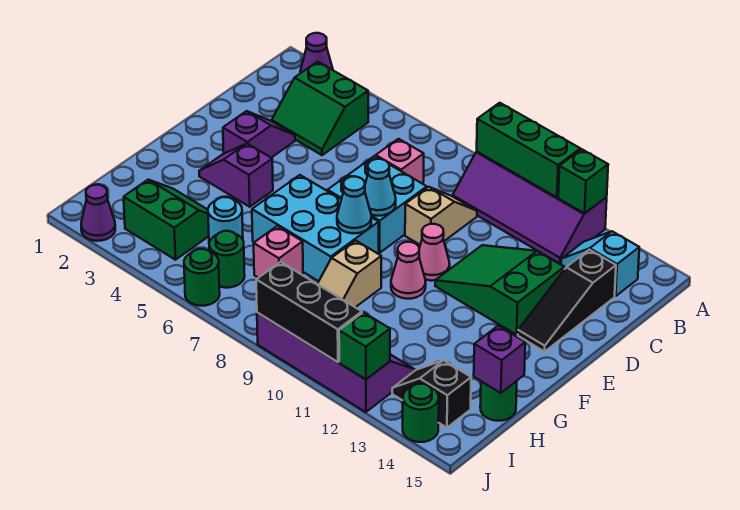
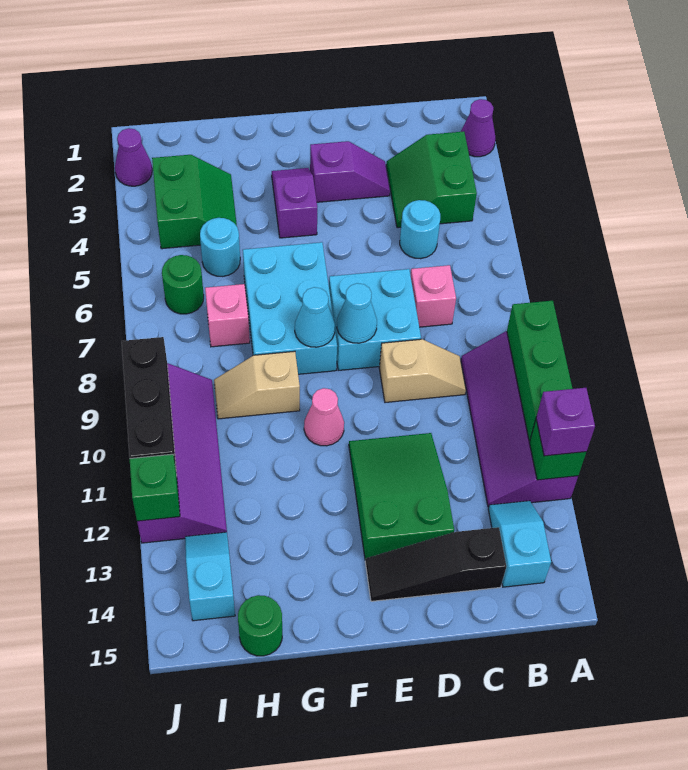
none -> cyan round brick C5 level 1
pink cone E10 level 1 -> none
purple brick H15 level 2 -> purple brick A12 level 3
black slope I13:I14 level 1 top 14 -> cyan slope I13:I14 level 1 top 14
green round brick J6 level 1 -> none
green round brick J14 level 1 -> none

